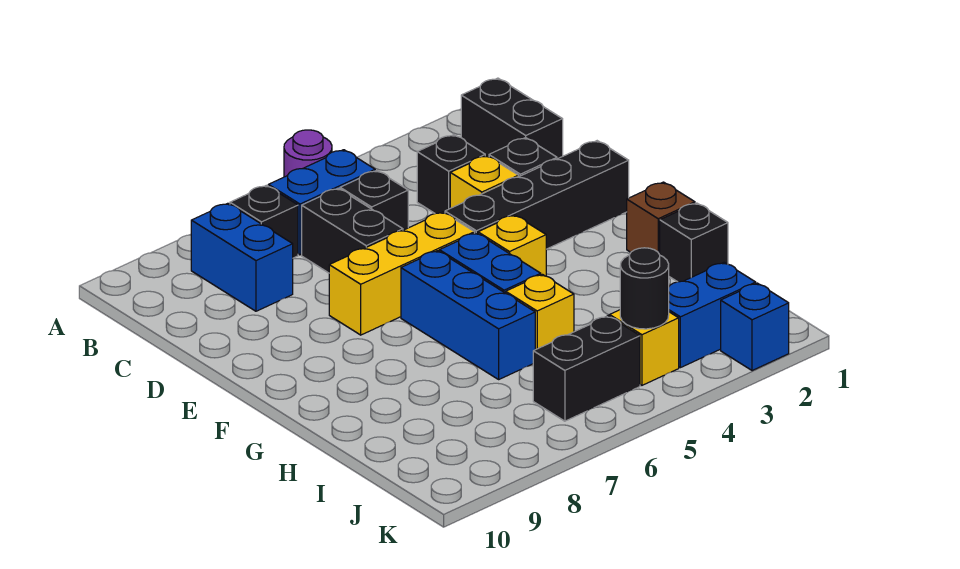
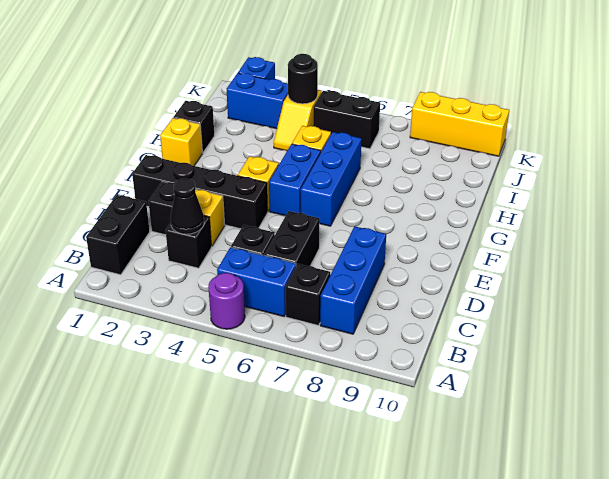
blue brick B8:C8 level 1 -> blue brick B8:D8 level 1
none -> black cone C3 level 2
yellow brick E5:E7 level 1 -> yellow brick K8:K10 level 1
brown brick G1 level 1 -> yellow brick G1 level 1

